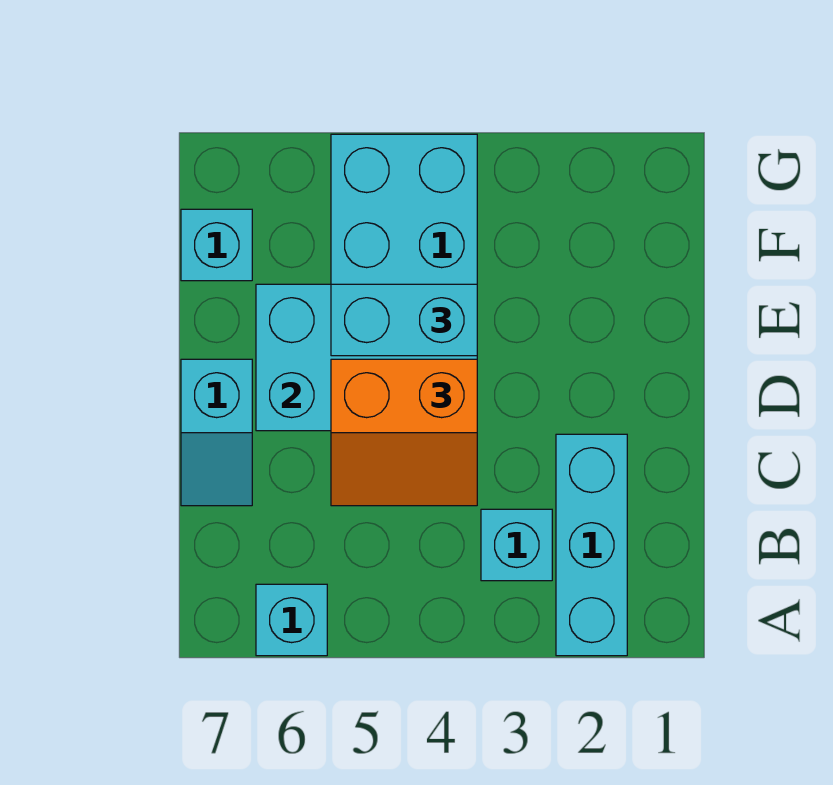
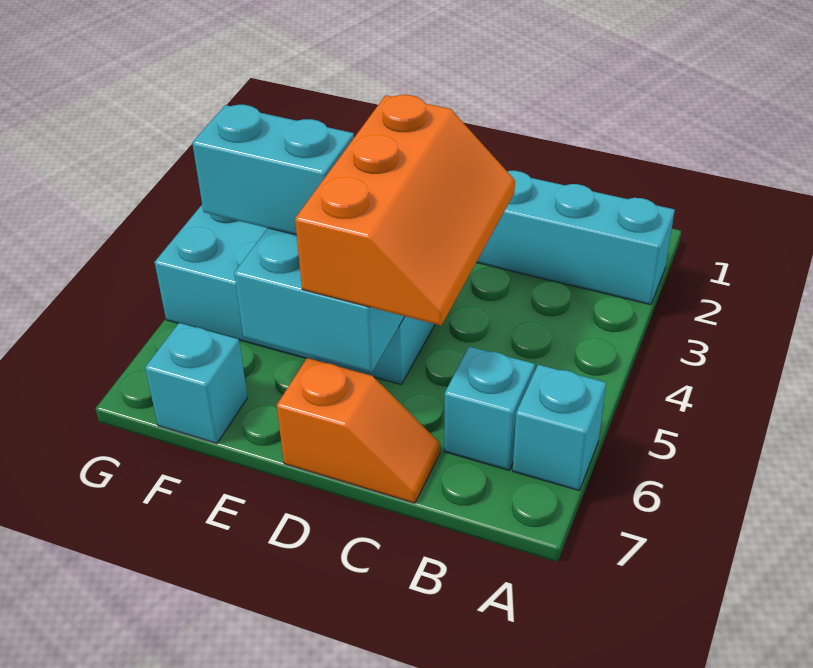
cyan brick B3 level 1 -> cyan brick B6 level 1
orange slope C4:D5 level 3 top D -> orange slope C4:D6 level 3 top D
cyan slope C7:D7 level 1 top D -> orange slope C7:D7 level 1 top D
cyan brick E4:E5 level 3 -> cyan brick E5:F5 level 3

